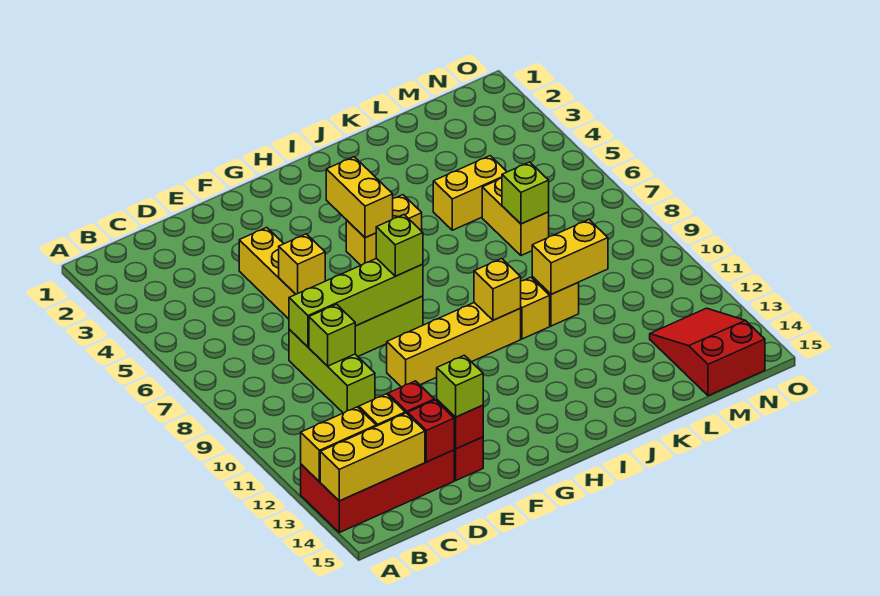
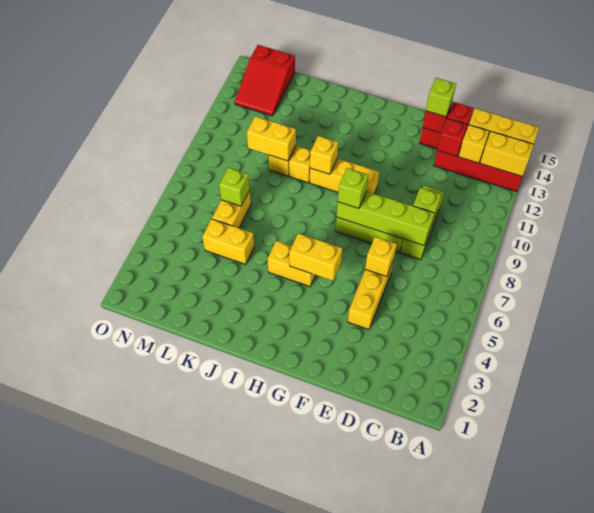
yellow brick F10:I10 level 1 -> yellow brick G10:I10 level 1
yellow brick H4:H5 level 2 -> yellow brick G5:H5 level 2

